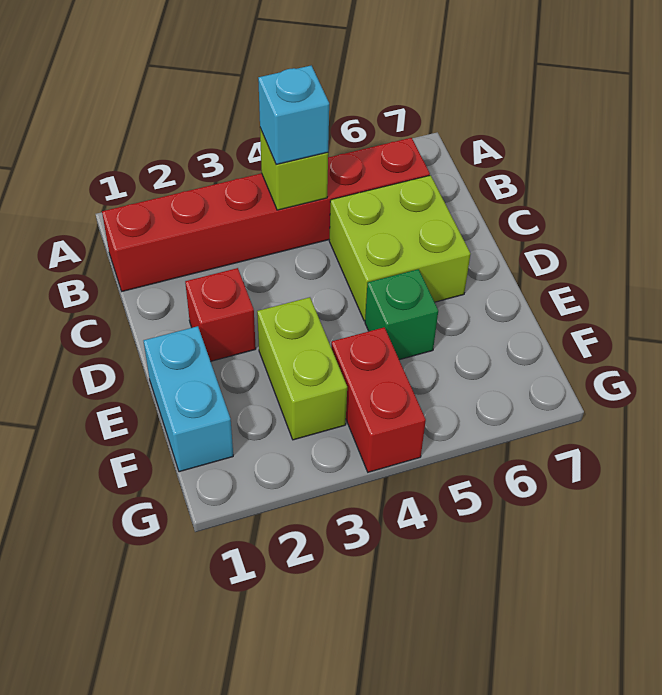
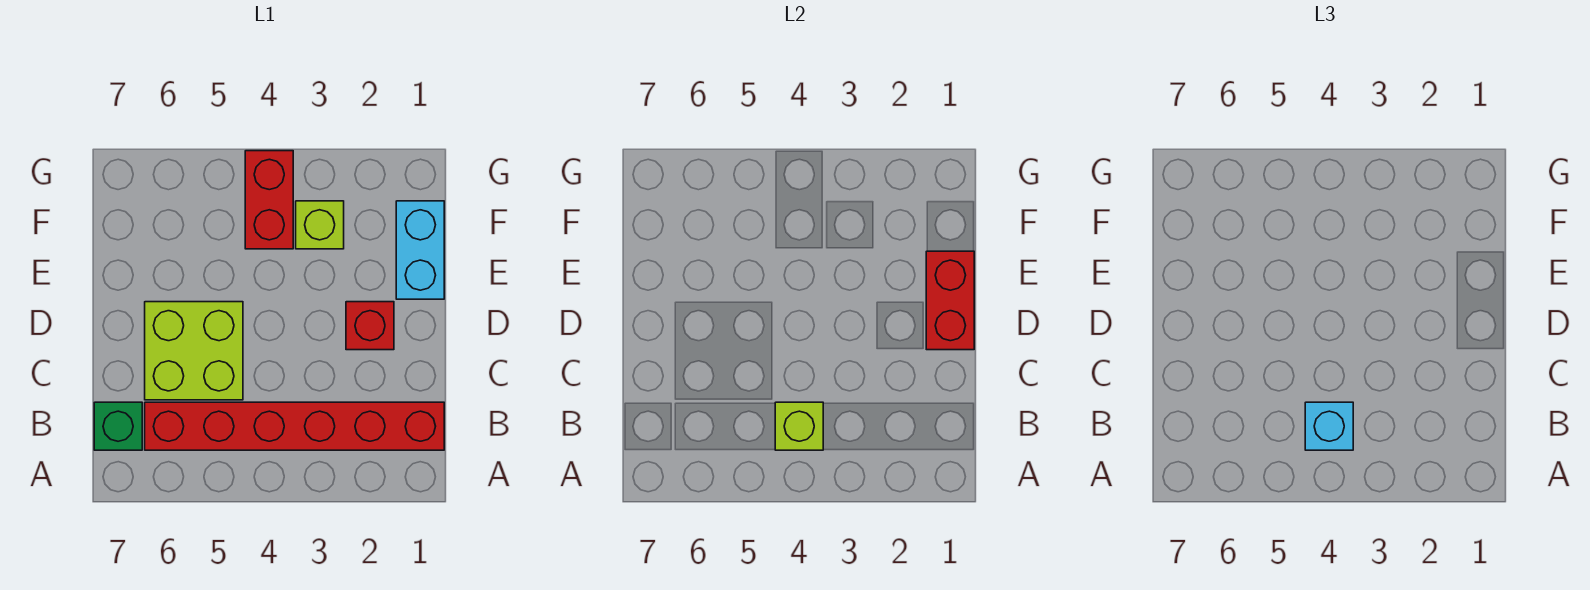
none -> red brick D1:E1 level 2
lime brick E3:F3 level 1 -> lime brick F3 level 1
green brick E5 level 1 -> green brick B7 level 1

